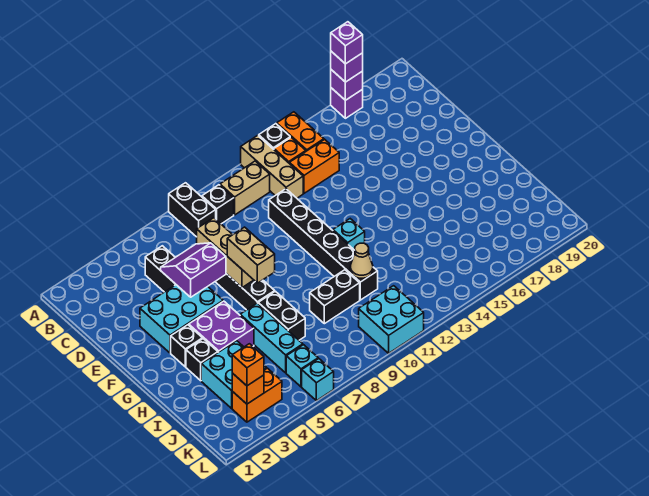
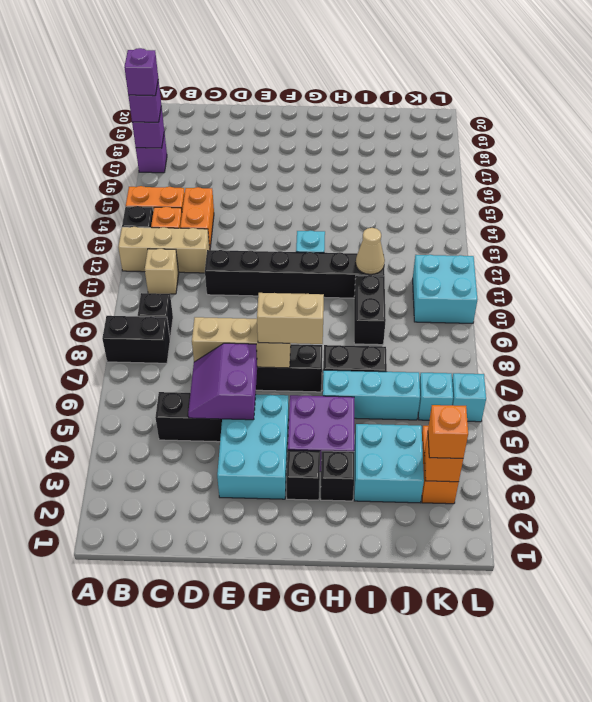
tan brick B10:B11 level 1 -> tan brick B11 level 1

